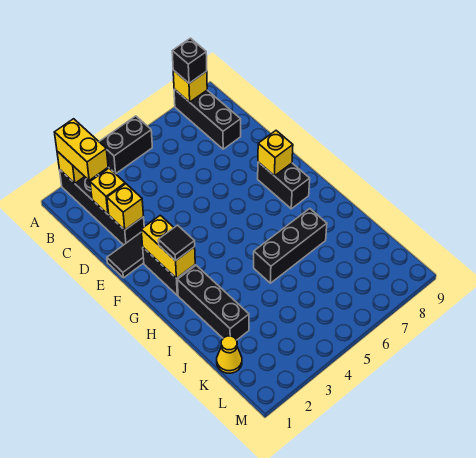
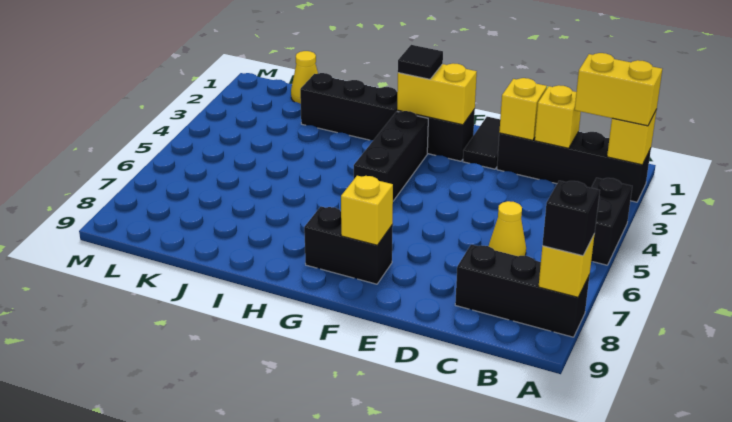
none -> yellow cone C6 level 1
black brick I5:I7 level 1 -> black brick G3:G5 level 1

